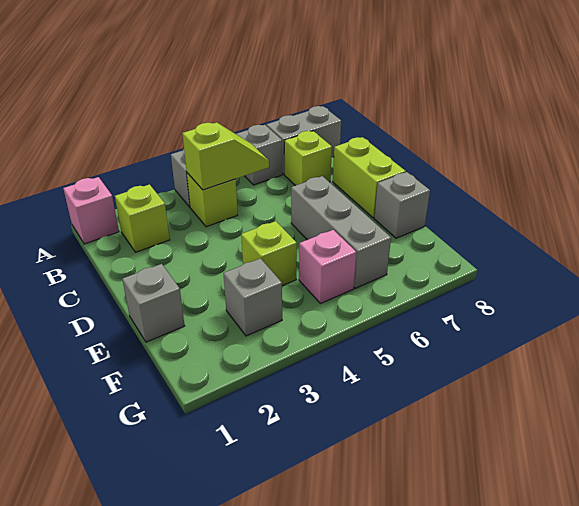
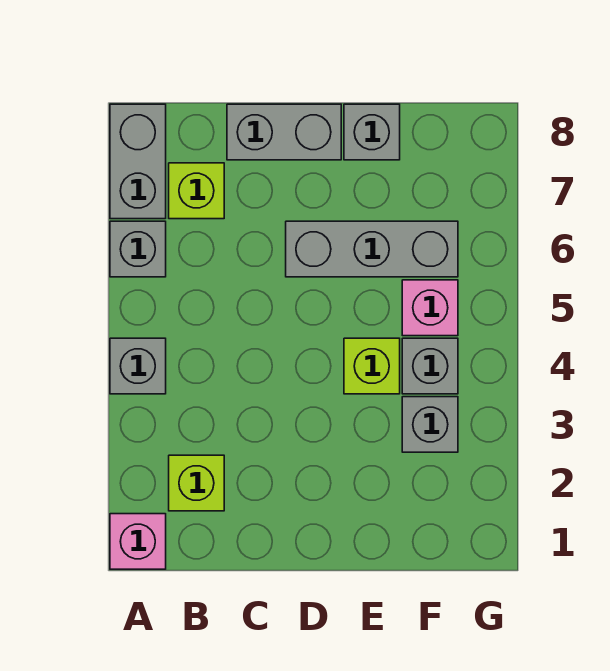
lime brick B4 level 1 -> none
lime slope B4:B5 level 2 top 4 -> none
lime brick C8:D8 level 1 -> grey brick C8:D8 level 1
grey brick E1 level 1 -> grey brick F4 level 1

